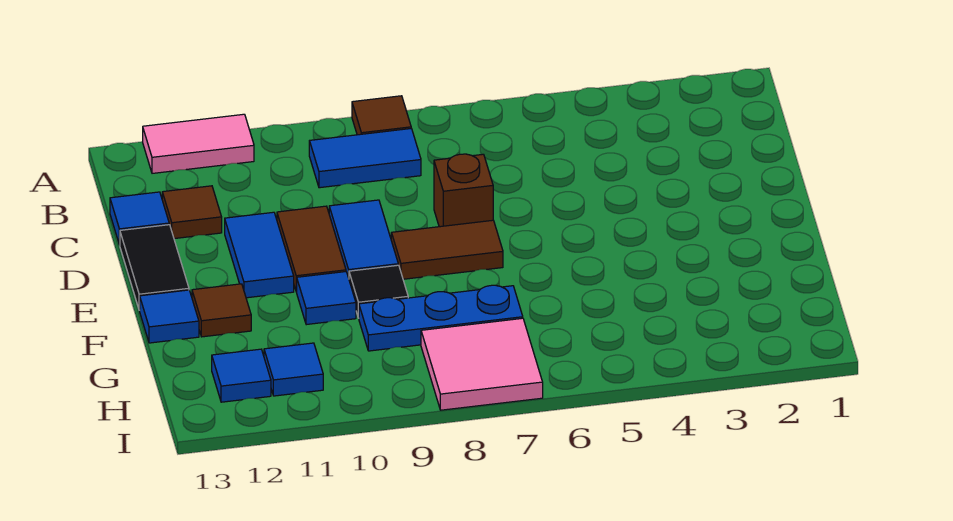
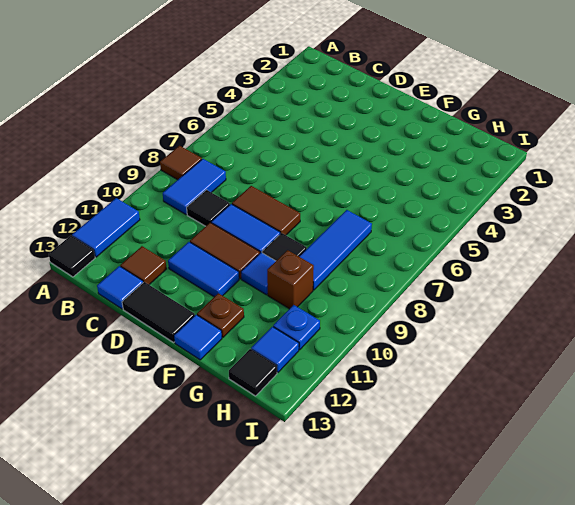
pink tile A11:A12 level 1 -> blue tile A11:A12 level 1
none -> black tile A13 level 1
none -> black tile C9 level 1
brown brick D7 level 1 -> brown brick G10 level 1
brown tile E7:E8 level 1 -> brown tile D8:E8 level 1
brown tile F12 level 1 -> brown plate F12 level 1
blue plate G7:G9 level 1 -> blue tile G7:G9 level 1
pink tile H7:I8 level 1 -> none
blue tile H11 level 1 -> blue plate H11 level 1
none -> black tile H13 level 1

